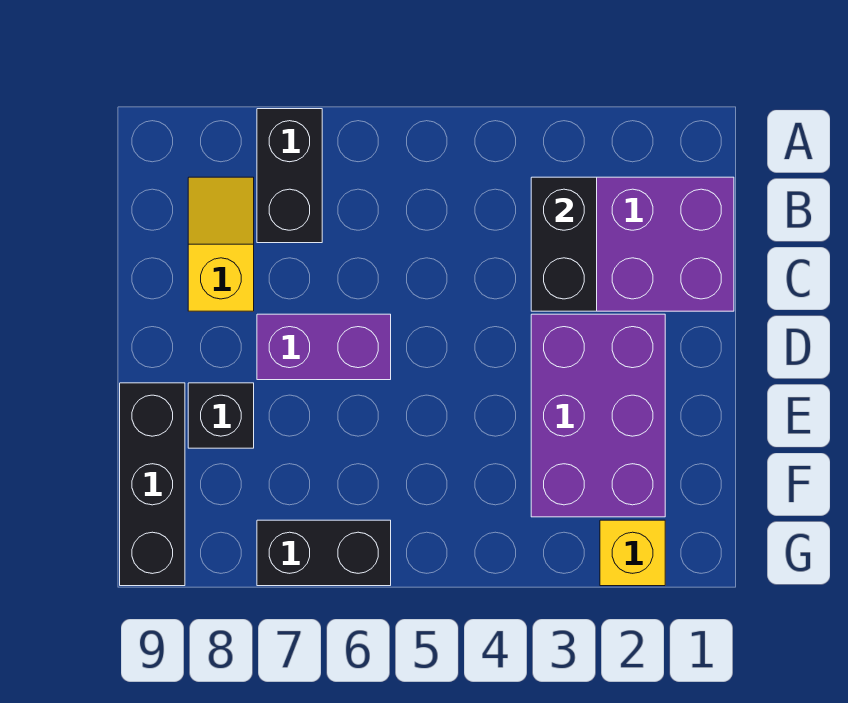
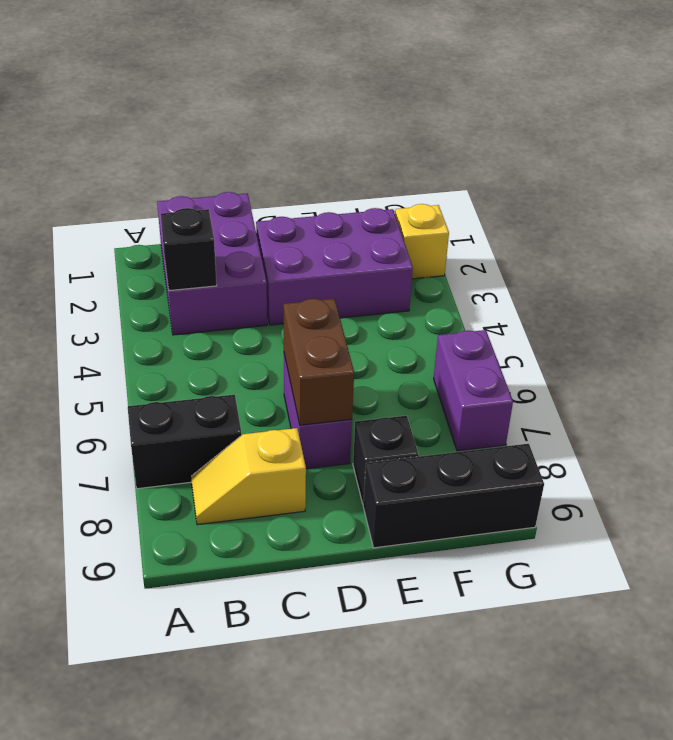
black brick B3:C3 level 2 -> black brick B3 level 2
none -> brown brick D6:D7 level 2
black brick G6:G7 level 1 -> purple brick G6:G7 level 1

